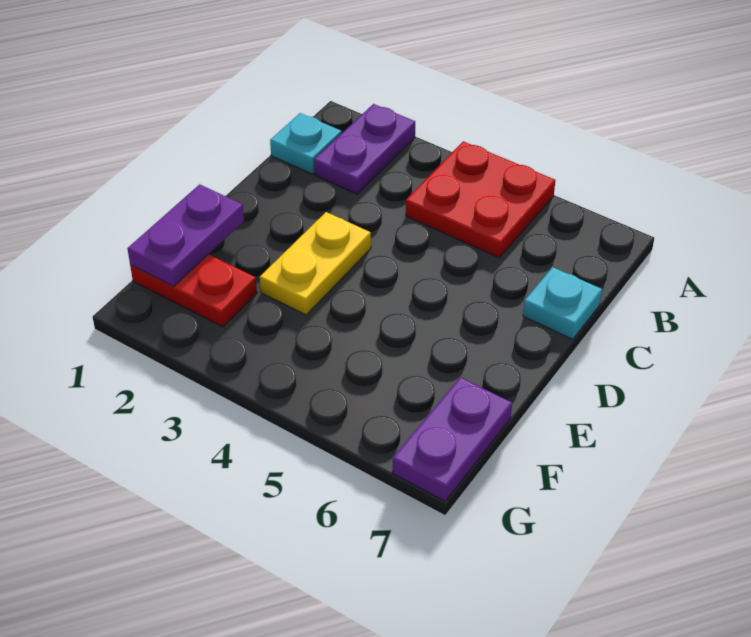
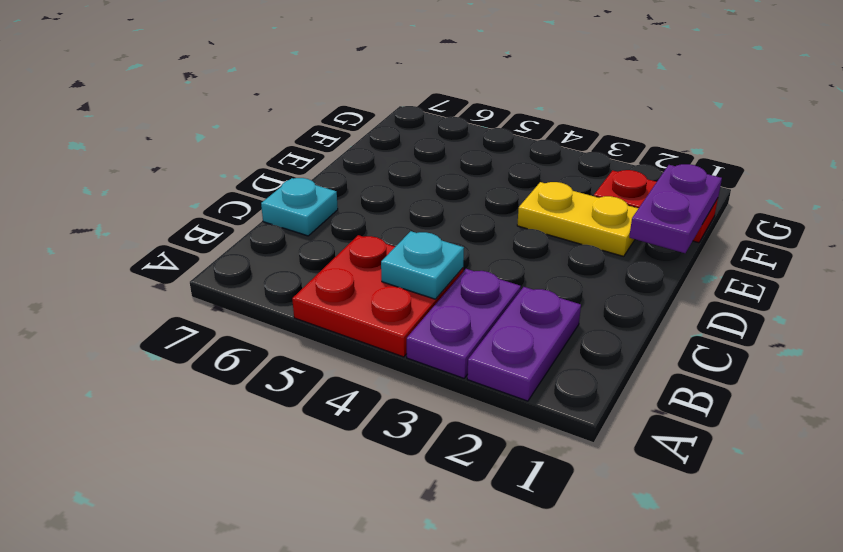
cyan plate B1 level 1 -> cyan plate B4 level 2
yellow plate D3:E3 level 1 -> yellow plate E2:E3 level 1
purple plate F7:G7 level 1 -> purple plate A3:B3 level 1

